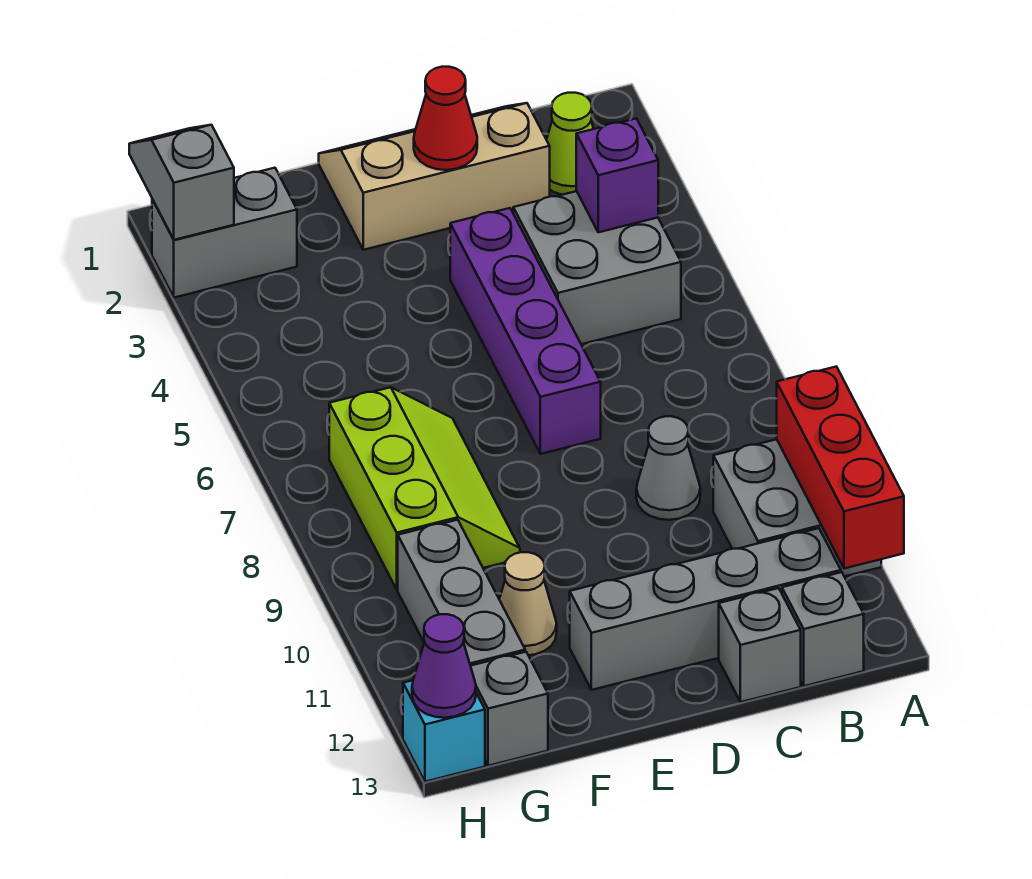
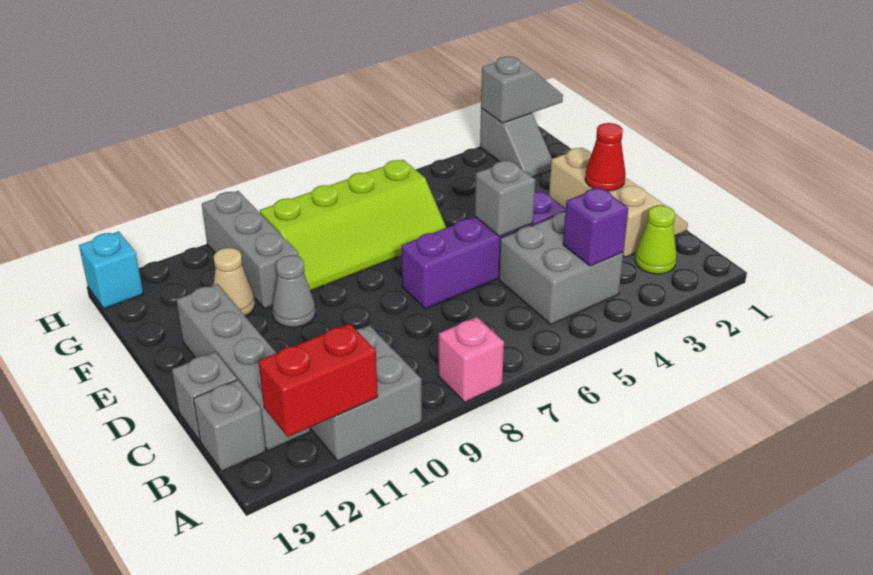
none -> pink brick A8 level 1
red brick A10:A12 level 2 -> red brick A11:A12 level 2
grey cone C9 level 1 -> grey cone E10 level 1
lime slope F7:G9 level 1 top G -> lime slope F6:G9 level 1 top G
grey brick G2:H2 level 1 -> grey slope G2:H2 level 1 top H
grey brick G10:G12 level 1 -> grey brick F10:H10 level 1
grey brick G13 level 1 -> grey brick D5 level 2
purple cone H13 level 2 -> none

